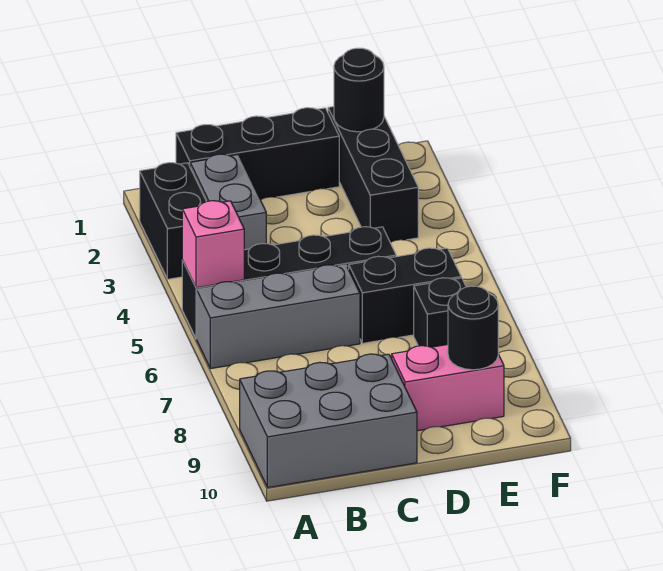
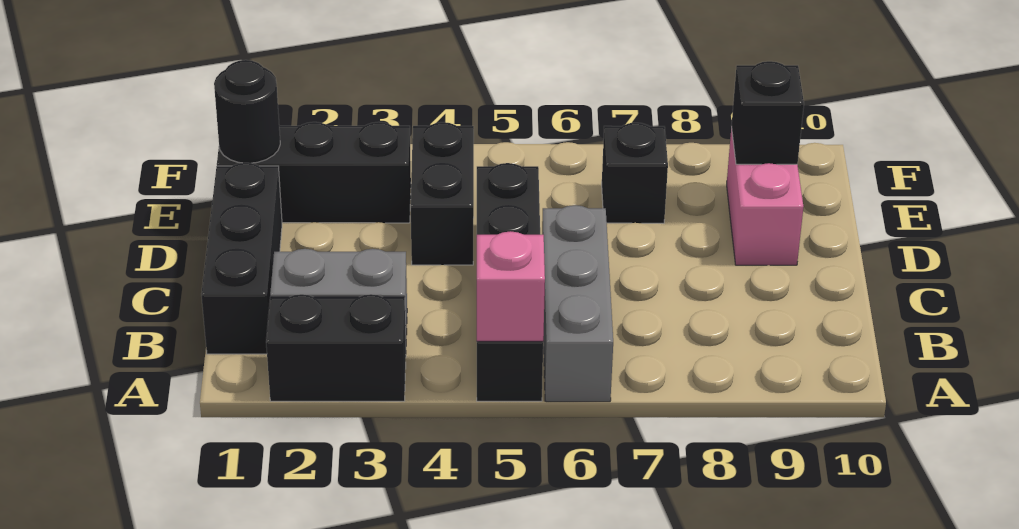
grey brick A9:C10 level 1 -> none
black brick D6:E6 level 1 -> black brick D4:E4 level 1
black round brick E9 level 2 -> black brick E9 level 2

